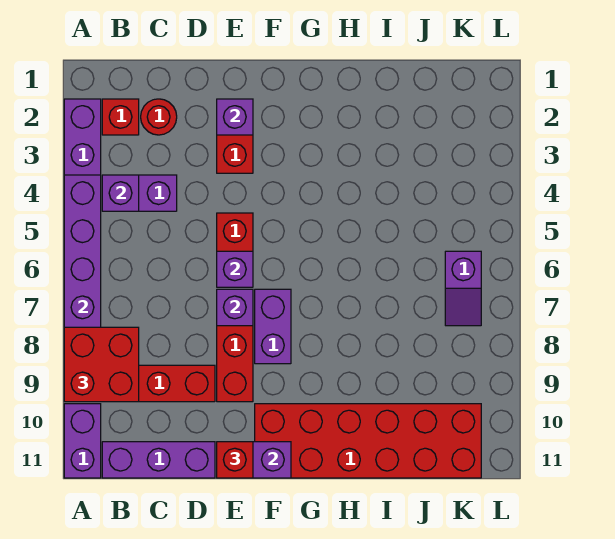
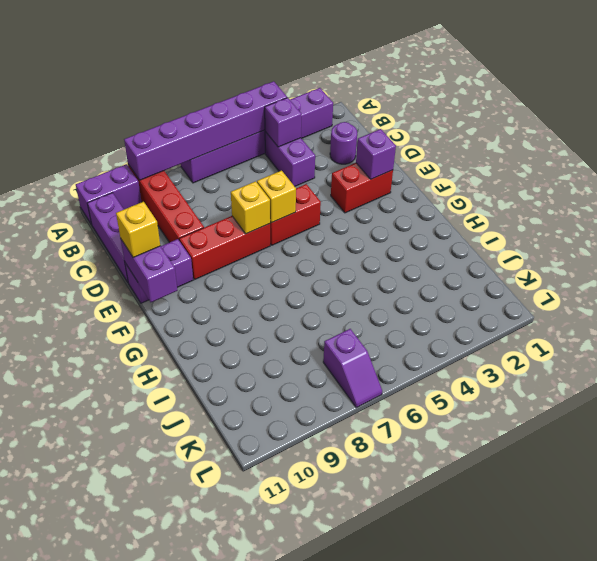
red brick A8:B9 level 3 -> none
red brick B2 level 1 -> none
red round brick C2 level 1 -> purple round brick C2 level 1
purple brick E6 level 2 -> yellow brick E6 level 2
purple brick E7 level 2 -> yellow brick E7 level 2
red brick E11 level 3 -> yellow brick E11 level 3
purple brick F7:F8 level 1 -> purple brick E10:E11 level 1
red brick F10:K11 level 1 -> none
purple slope K6:K7 level 1 top 6 -> purple slope K7:L7 level 1 top K

